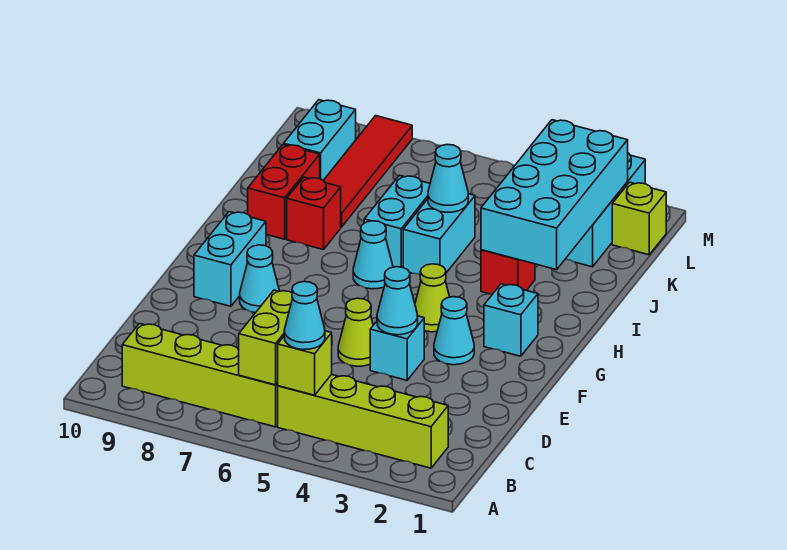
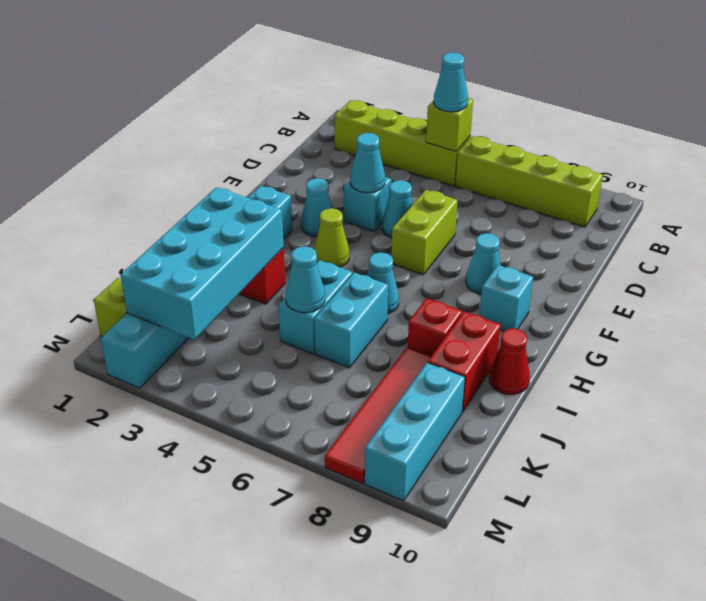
lime brick B6:C6 level 2 -> lime brick E6:F6 level 1
lime cone E5 level 1 -> cyan cone E5 level 1
cyan brick F9:G9 level 1 -> cyan brick G9 level 1
none -> red cone I10 level 1
cyan brick K9:L9 level 1 -> cyan brick K9:M9 level 1

